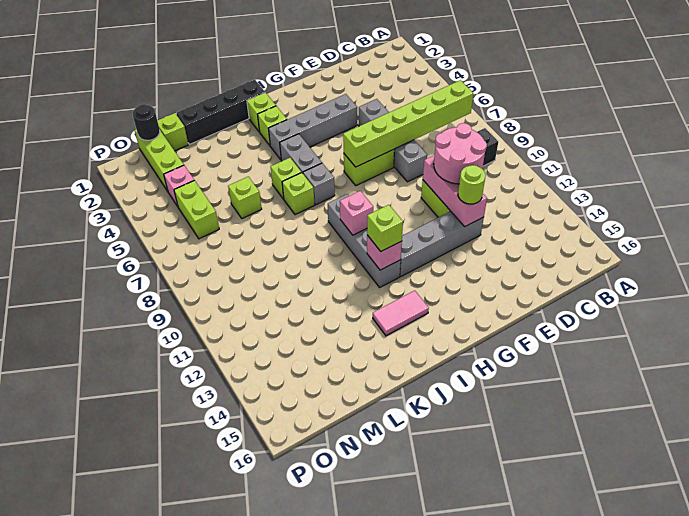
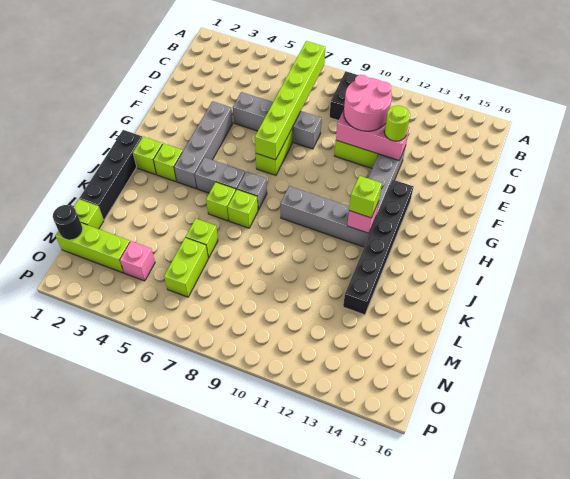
none -> black brick G13:L13 level 1
pink brick I10 level 2 -> none
pink tile I14:J14 level 1 -> none
lime brick N5:N6 level 1 -> lime brick M6:N6 level 1

